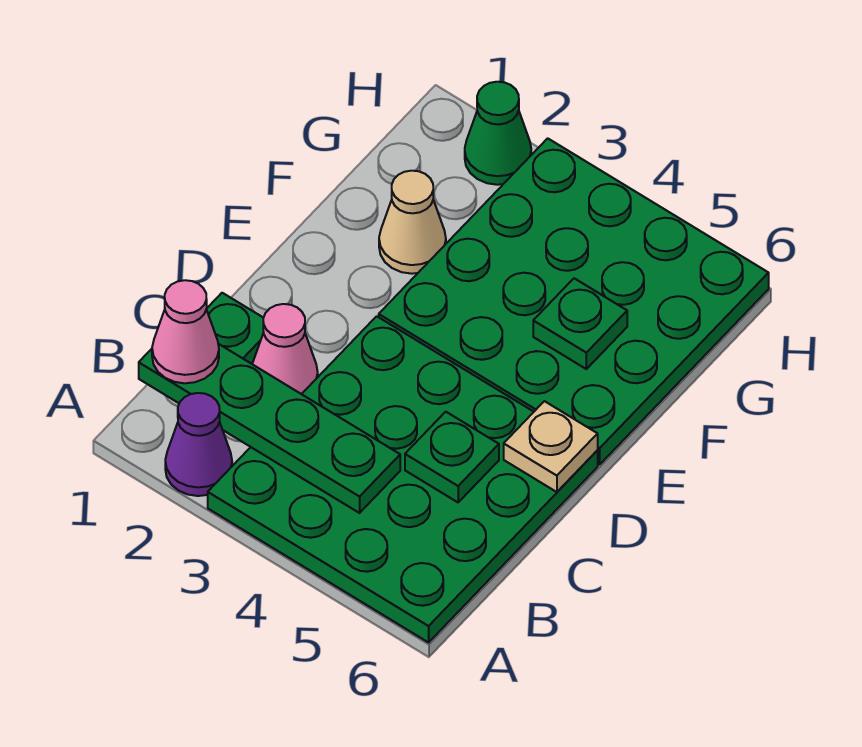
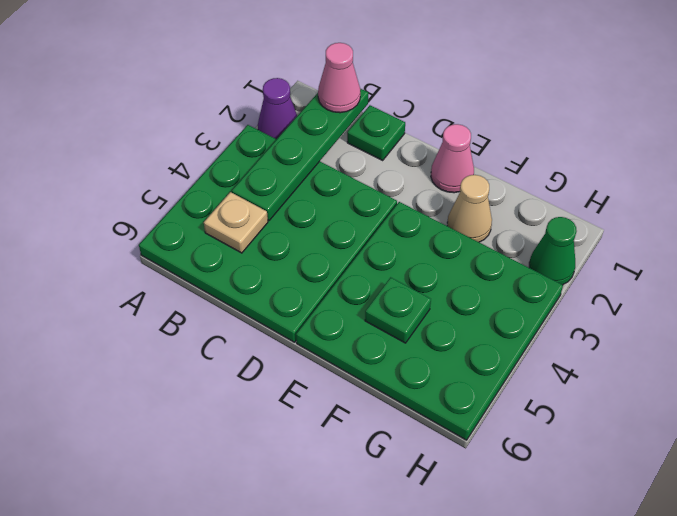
pink cone C2 level 1 -> pink cone E1 level 1
green plate C5 level 2 -> none
tan plate D6 level 2 -> tan plate B5 level 2

